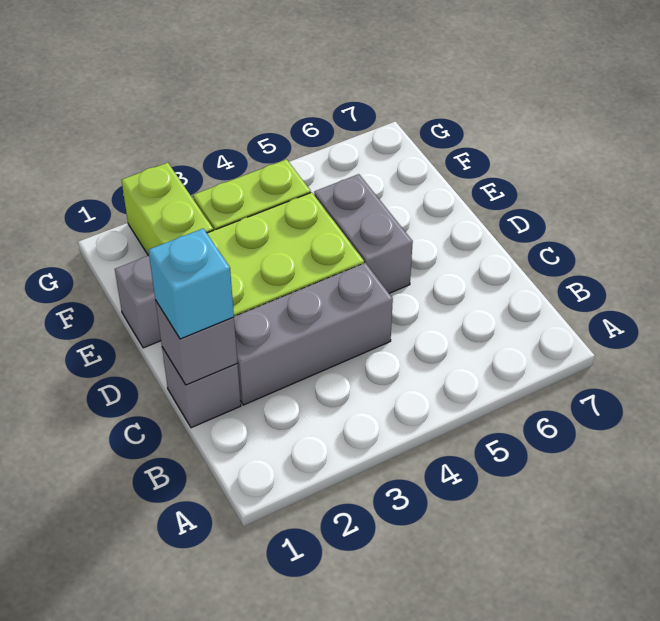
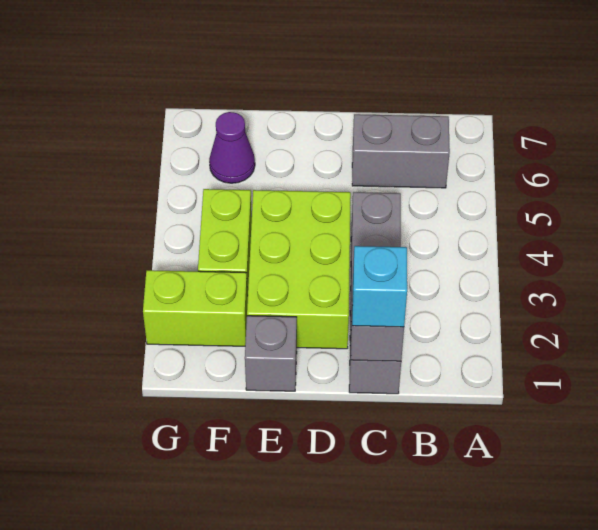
grey brick D5:E5 level 1 -> grey brick B6:C6 level 1
none -> purple cone F6 level 1

